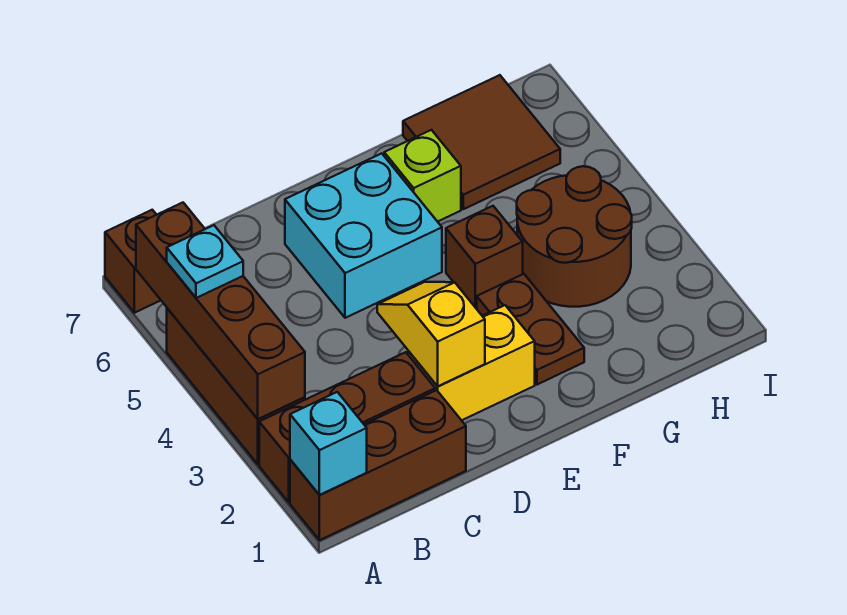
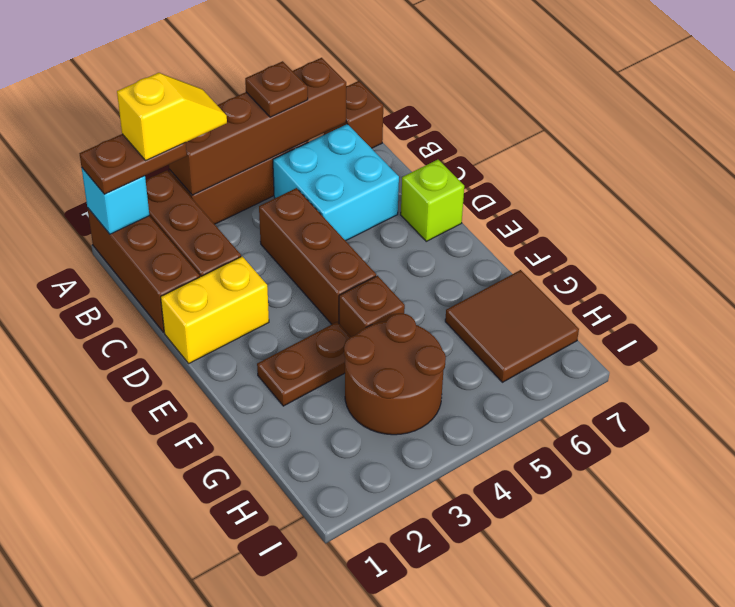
none -> brown plate A1:A2 level 3
cyan plate A5 level 3 -> brown plate A5 level 3
none -> brown brick C4:E4 level 1
yellow brick D2:E2 level 1 -> yellow brick D1:D2 level 1
yellow slope D2:D3 level 2 top 2 -> yellow slope A2:A3 level 4 top 2
cyan brick D5:E6 level 1 -> cyan brick B5:C6 level 1
lime brick F6 level 1 -> lime brick D7 level 1

